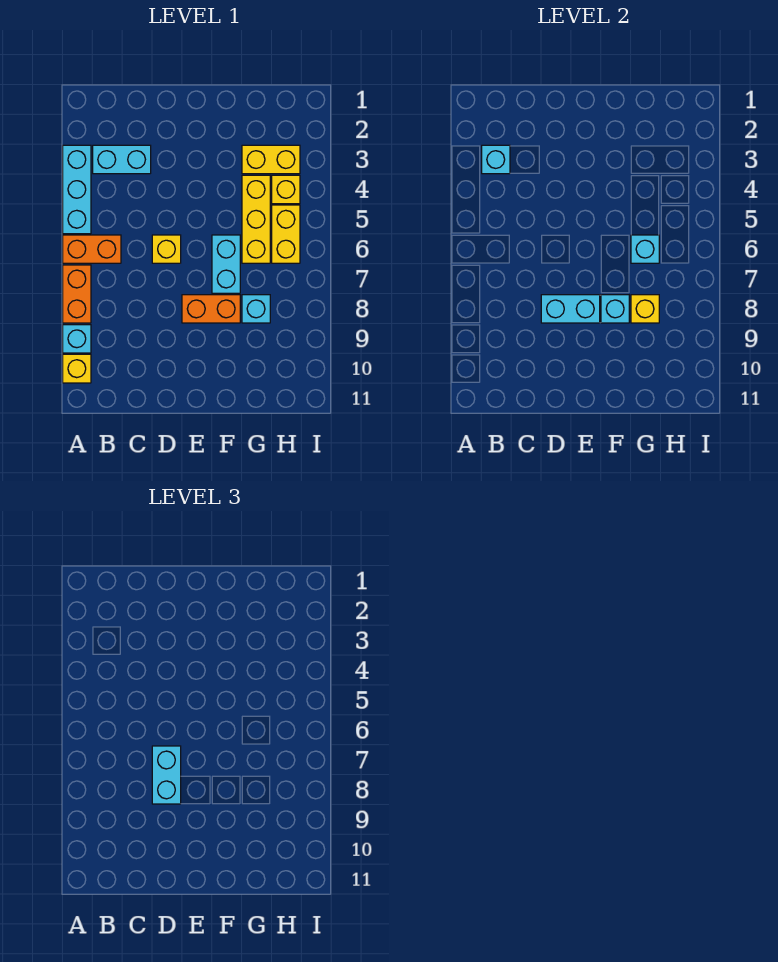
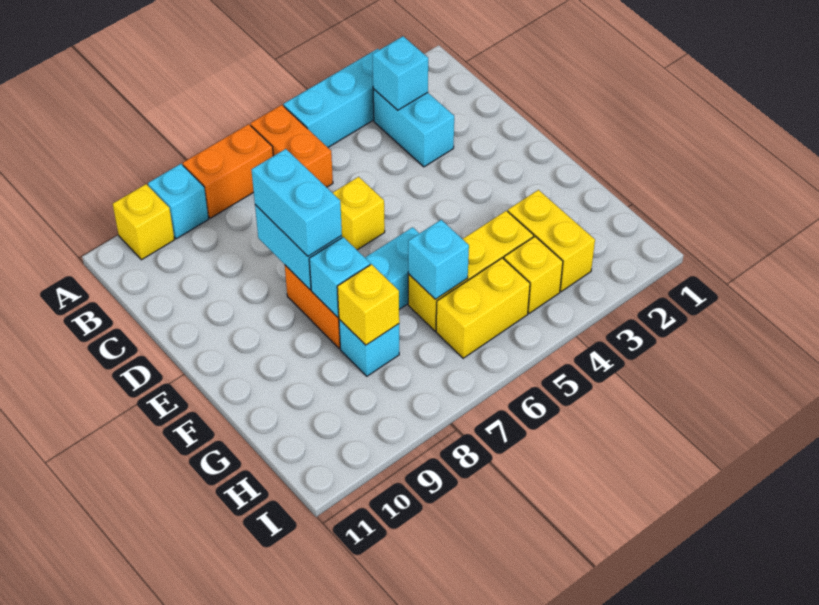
cyan brick D7:D8 level 3 -> cyan brick D8:E8 level 3

